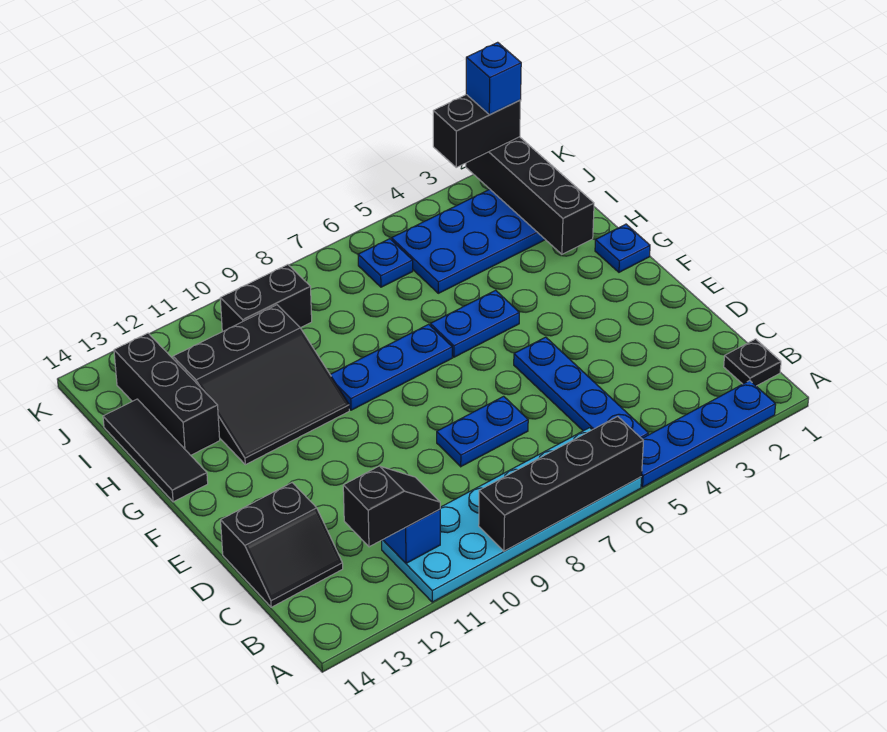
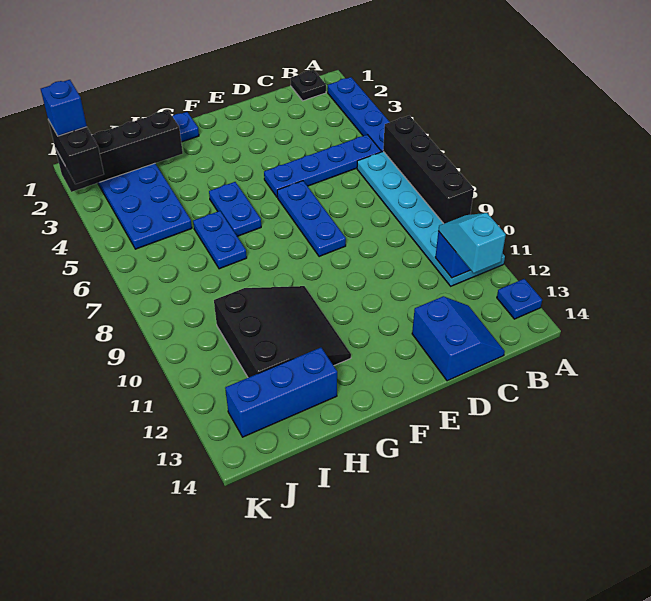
black slope B11:B12 level 3 top 12 -> cyan slope B11:B12 level 3 top 12
black slope C13:D14 level 1 top D -> blue slope C13:D14 level 1 top D
blue plate D7:D8 level 1 -> blue plate H6:H7 level 1
blue plate G7:G9 level 1 -> blue plate E6:E8 level 1
black tile G14:I14 level 1 -> none
black brick H13:J13 level 1 -> blue brick H13:J13 level 1
blue plate J6 level 1 -> blue plate A13 level 1
black brick J9:J10 level 1 -> none

